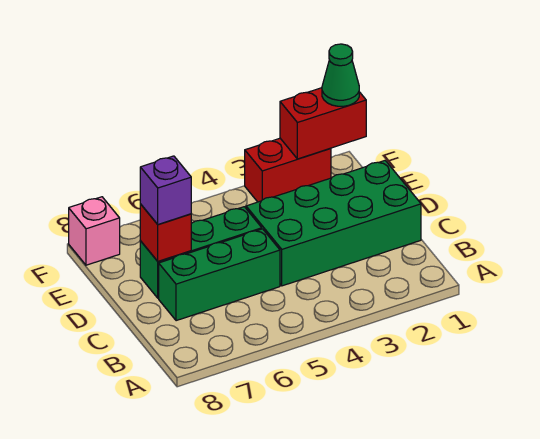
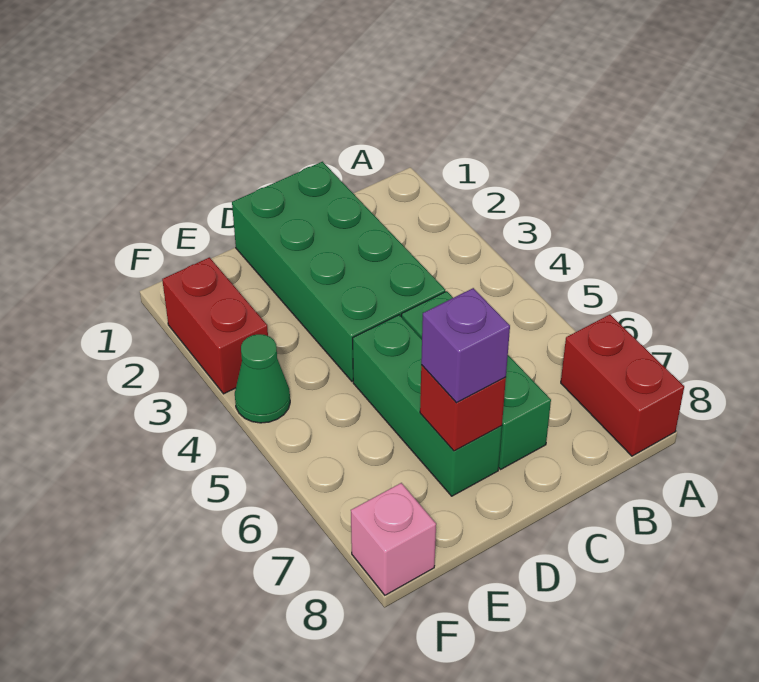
red brick F1:F2 level 2 -> red brick A7:A8 level 1
green cone F1 level 3 -> green cone F4 level 1

